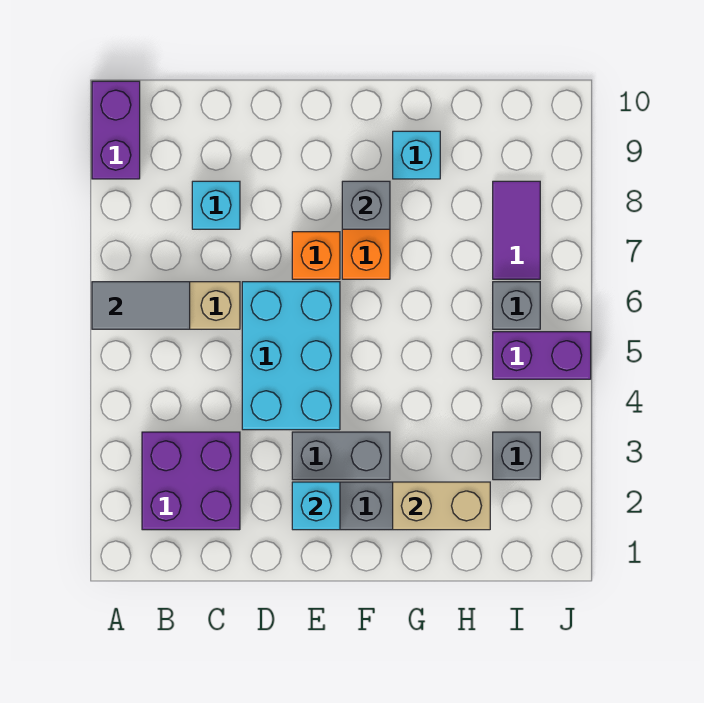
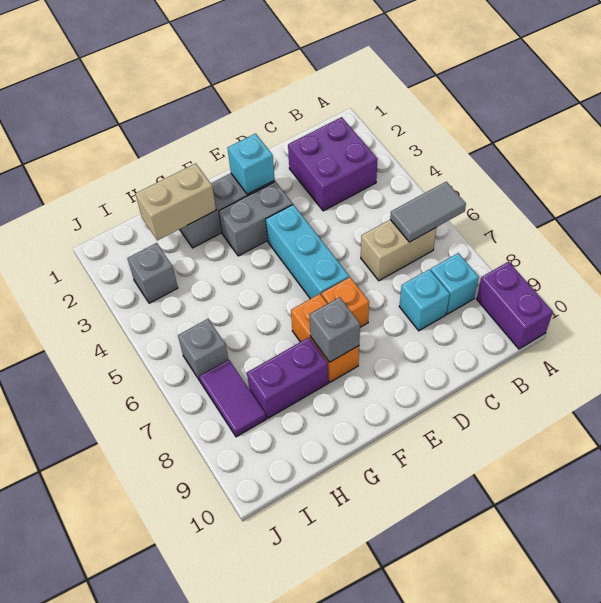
cyan brick D4:E6 level 1 -> cyan brick E4:E6 level 1
cyan brick G9 level 1 -> cyan brick B8 level 1
purple brick I5:J5 level 1 -> purple brick G8:H8 level 1

